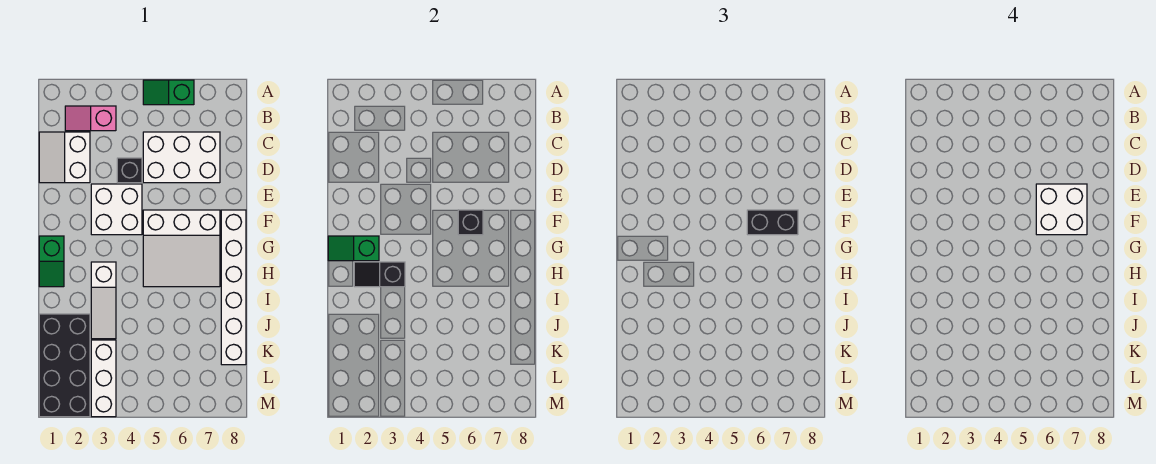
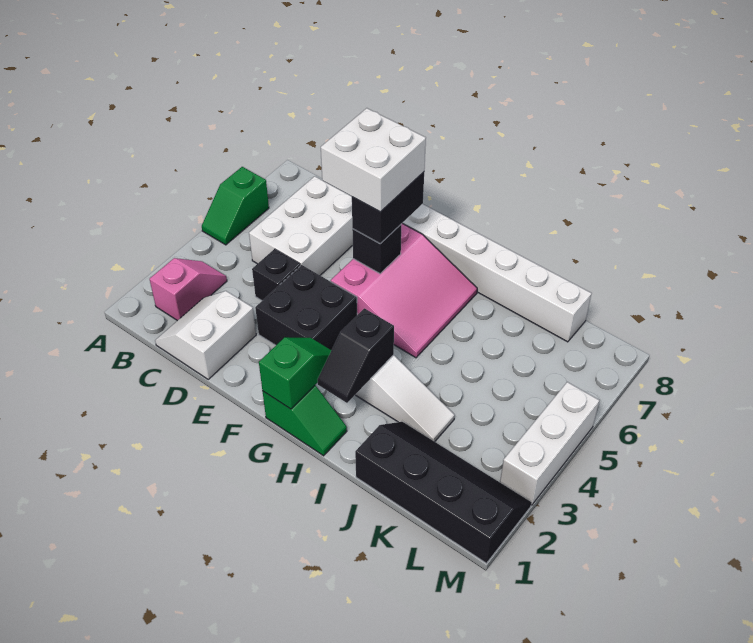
pink slope B2:B3 level 1 top 3 -> pink slope B2:B3 level 1 top 2
white slope C1:D2 level 1 top 2 -> white slope C1:D2 level 1 top D
white brick E3:F4 level 1 -> black brick E3:F4 level 1
white slope F5:H7 level 1 top F -> pink slope F5:H7 level 1 top F
green slope G1:G2 level 2 top 2 -> green slope G1:G2 level 2 top 1
black brick J1:M2 level 1 -> black slope J1:M2 level 1 top 1
white brick K3:M3 level 1 -> white brick M3:M5 level 1

